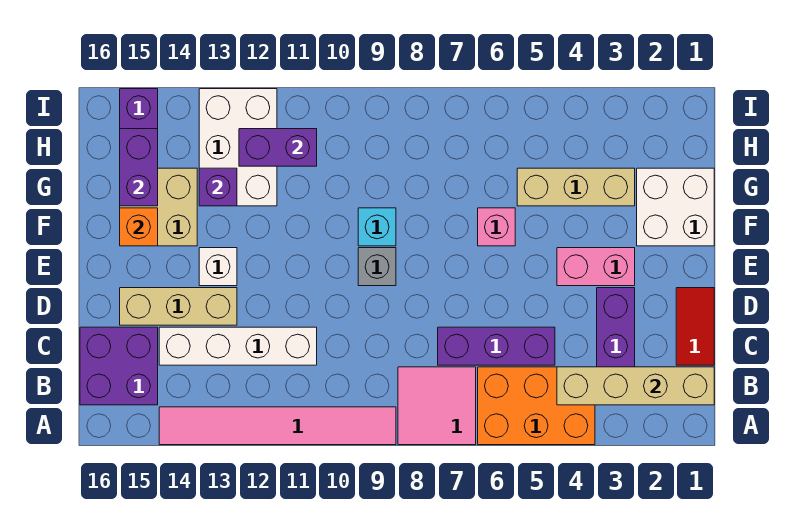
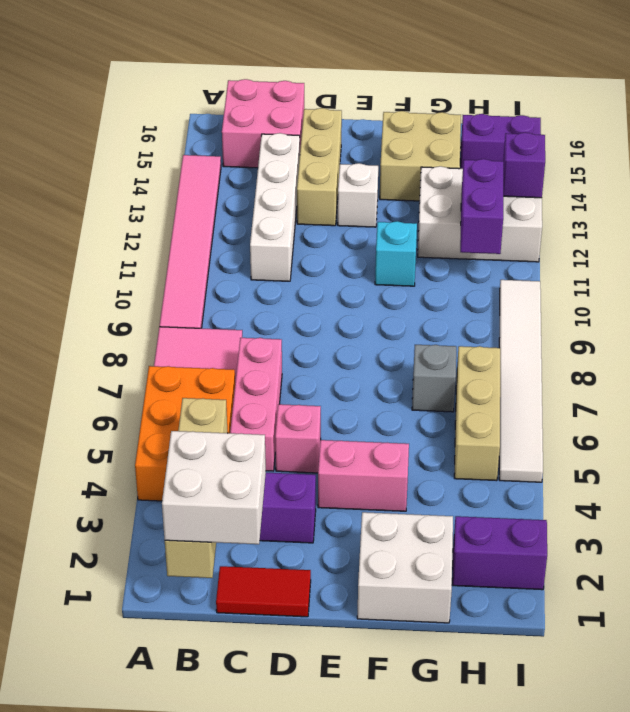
none -> white brick B1:C2 level 3
purple brick B15:C16 level 1 -> pink brick B15:C16 level 1
purple brick C5:C7 level 1 -> pink brick C5:C7 level 1
pink brick E3:E4 level 1 -> pink brick E4:F4 level 1
grey brick E9 level 1 -> grey brick G7 level 1
pink brick F6 level 1 -> pink brick D5 level 1
cyan brick F9 level 1 -> cyan brick F11 level 1
orange brick F15 level 2 -> none
tan brick G3:G5 level 1 -> tan brick H5:H7 level 1
purple brick G13 level 2 -> purple brick I13 level 2
purple brick G15:H15 level 2 -> purple brick H2:I2 level 1
none -> white tile I5:I10 level 1

